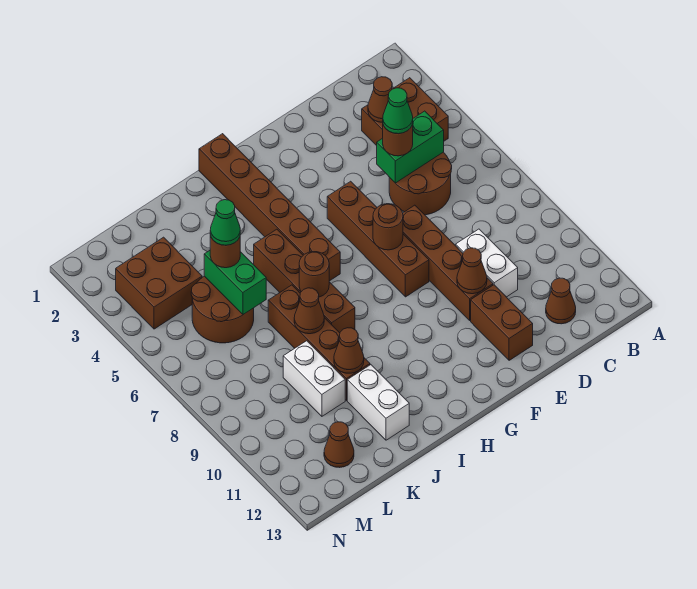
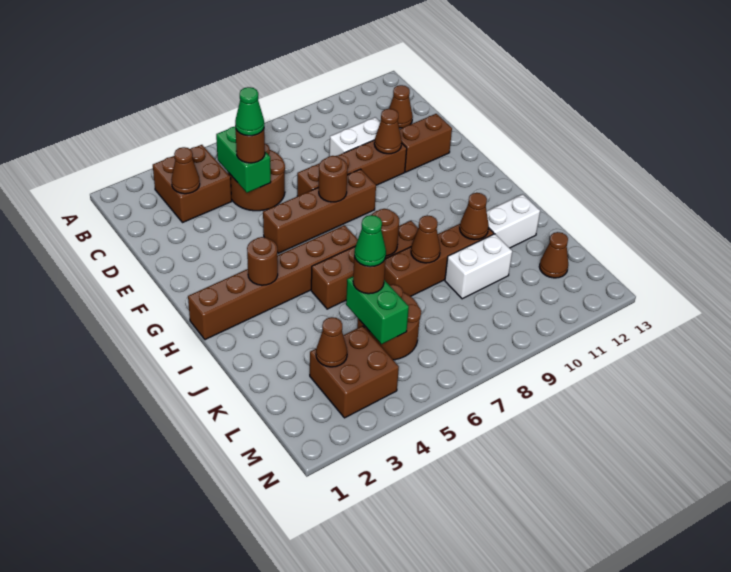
none -> brown round brick H3 level 2
green brick K5:K6 level 2 -> green brick K5:L5 level 2
none -> brown cone L3 level 2

